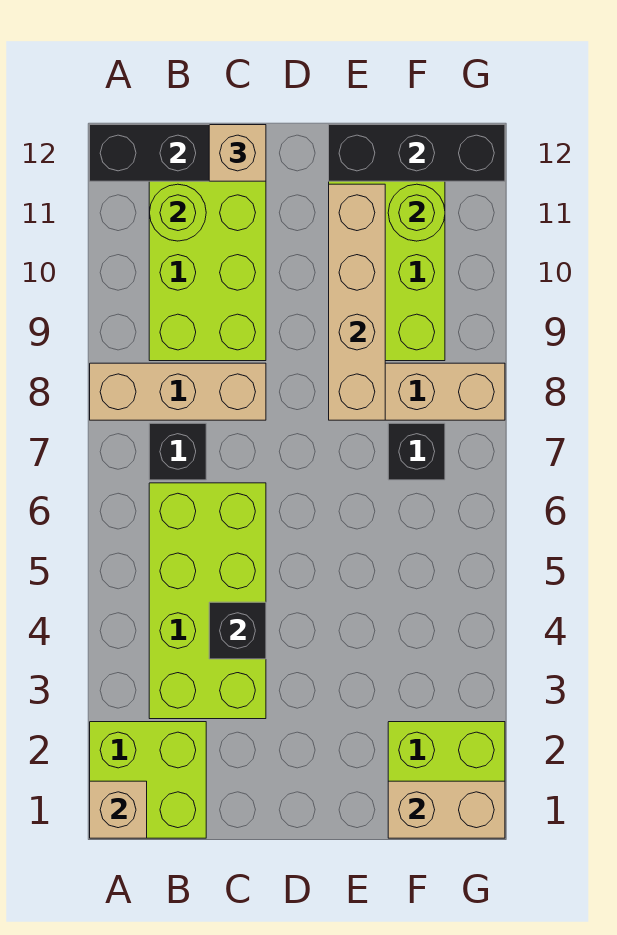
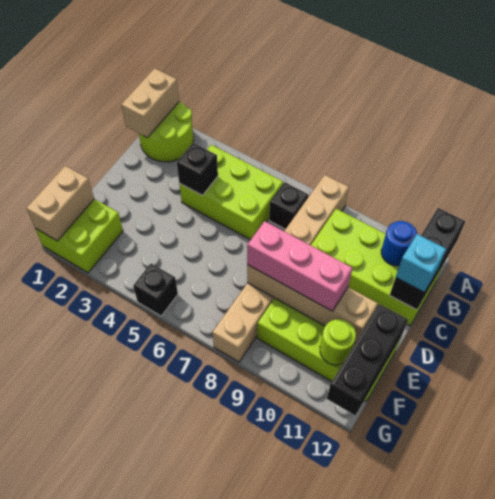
lime brick A1:B2 level 1 -> lime round brick A1:B2 level 1
tan brick A1 level 2 -> tan brick A1:B1 level 2
lime brick B3:C6 level 1 -> lime brick B4:C6 level 1
lime round brick B11 level 2 -> blue round brick B11 level 2
tan brick C12 level 3 -> cyan brick C12 level 3
none -> pink brick E8:E10 level 3
black brick F7 level 1 -> black brick G5 level 1

